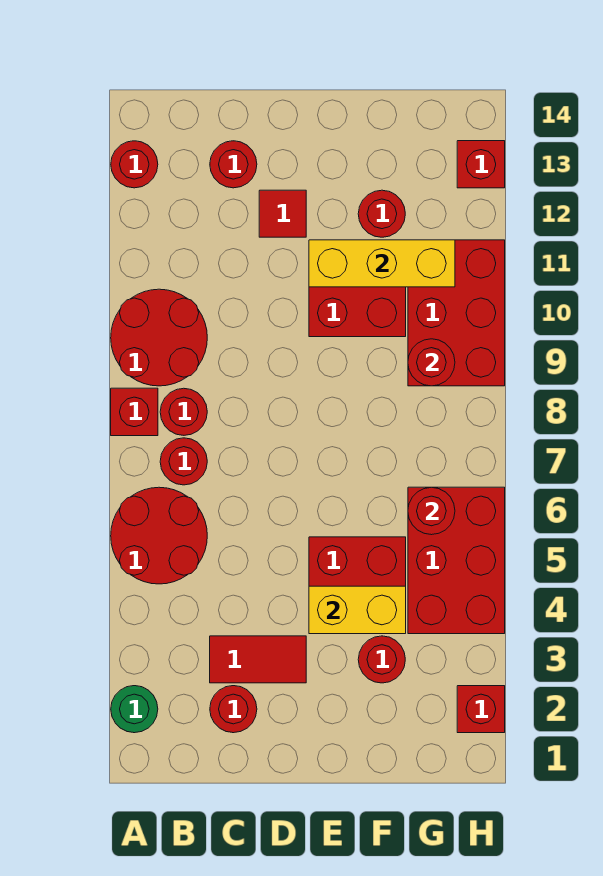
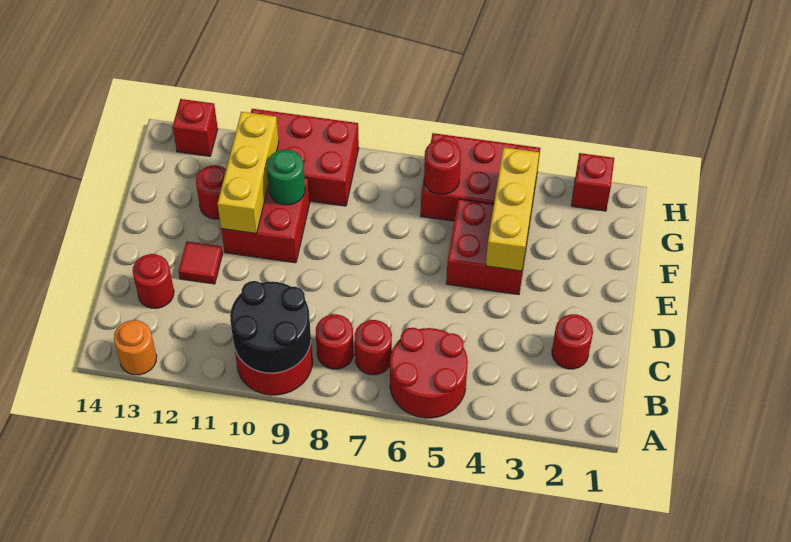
green round brick A2 level 1 -> green round brick F10 level 2
red brick A8 level 1 -> none
none -> black round brick A9:B10 level 2
red round brick A13 level 1 -> orange round brick A13 level 1
red tile C3:D3 level 1 -> none
yellow brick E4:F4 level 2 -> yellow brick E4:G4 level 2
red round brick F3 level 1 -> none
red round brick G9 level 2 -> none

